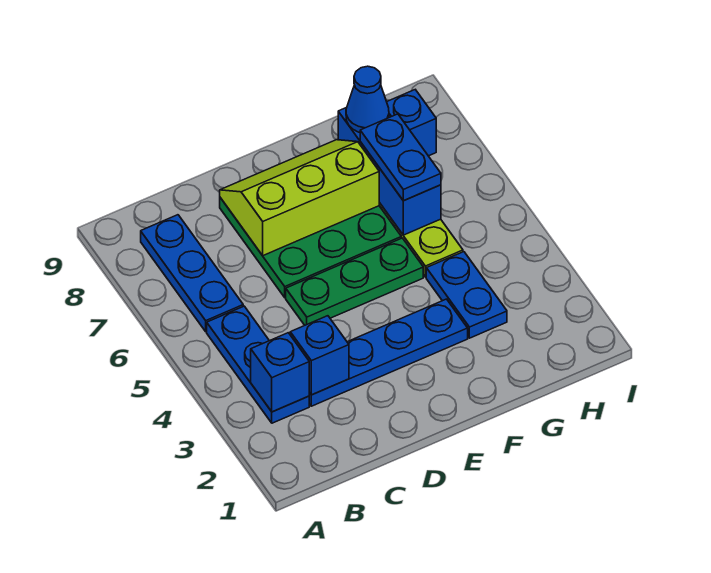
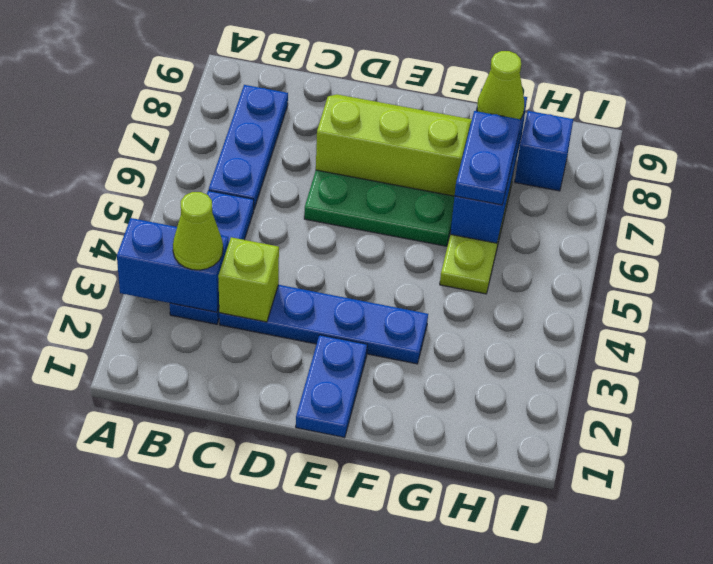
blue brick B3 level 2 -> blue brick A3:B3 level 2
none -> lime cone B3 level 3
blue brick C3 level 2 -> lime brick C3 level 2
green plate D5:F5 level 1 -> none
blue plate G3:G4 level 1 -> blue plate E1:E2 level 1
blue cone G8 level 3 -> lime cone G8 level 3

